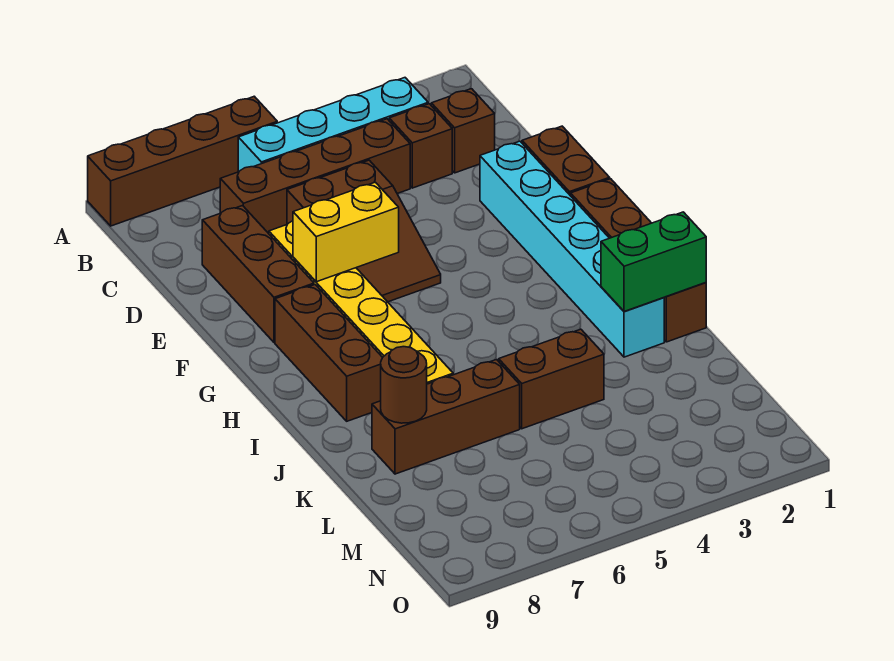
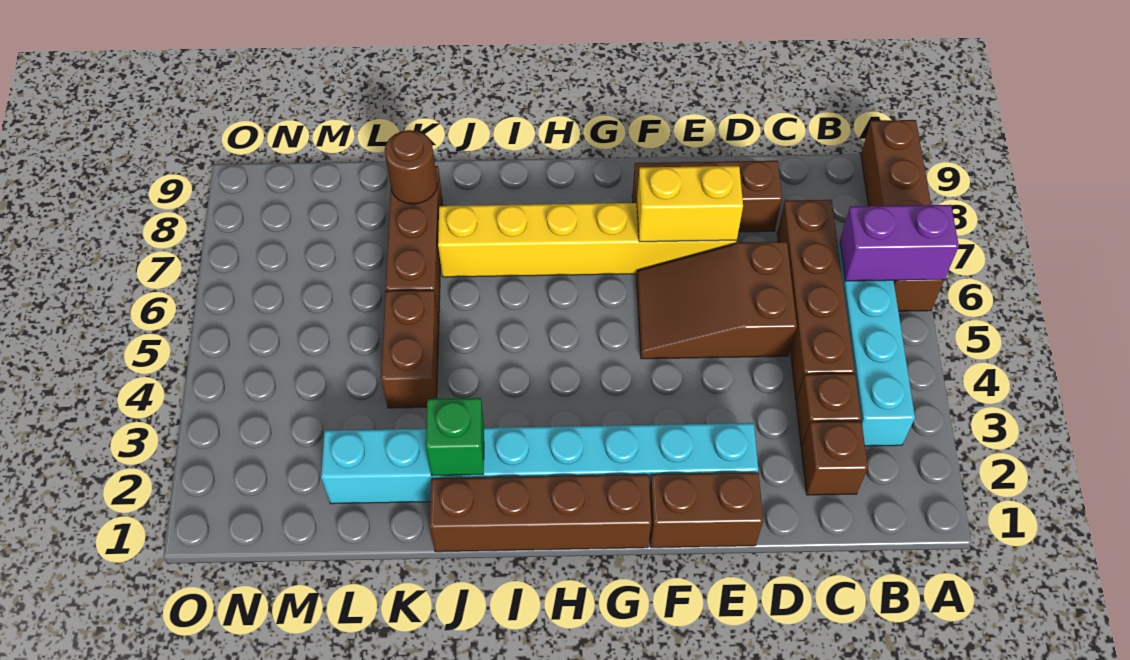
none -> purple brick A6:B6 level 2
cyan brick E2:J2 level 1 -> cyan brick E2:L2 level 1
yellow brick F6:F7 level 2 -> yellow brick E7:F7 level 2
brown brick G8:I8 level 1 -> none
green brick J1:J2 level 2 -> green brick J2 level 2

